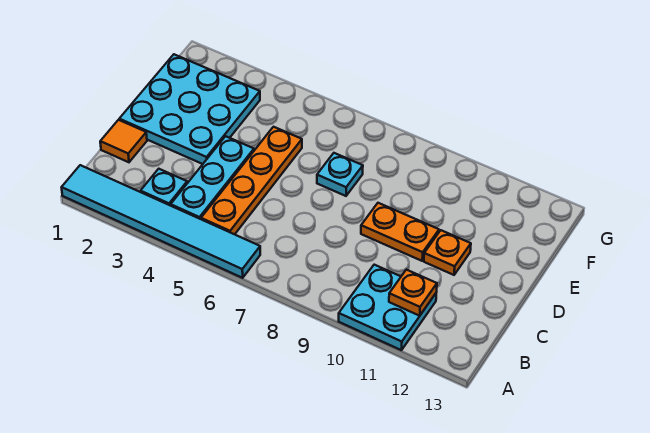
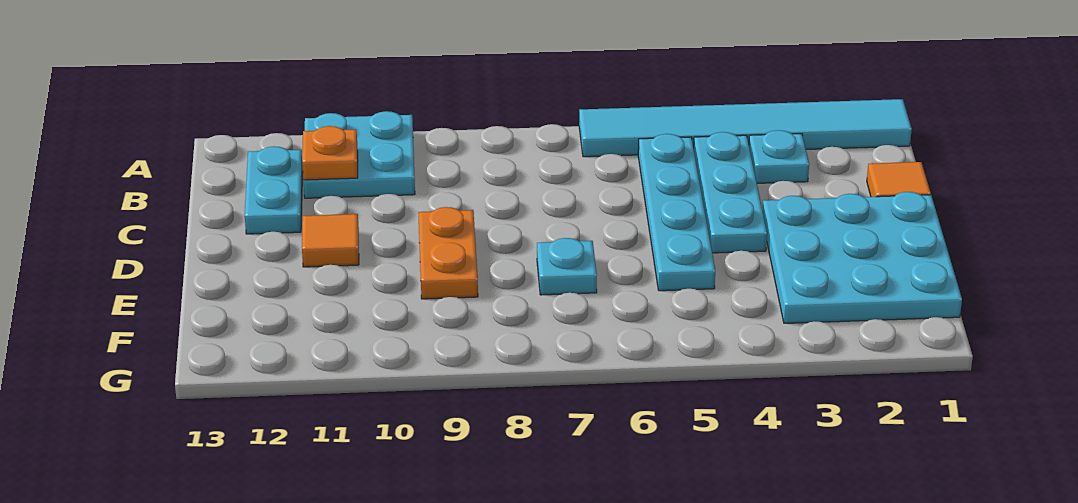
orange plate B5:E5 level 1 -> cyan plate B5:E5 level 1
none -> cyan plate B12:C12 level 1
orange plate D9:D10 level 1 -> orange plate D9:E9 level 1
orange plate D11 level 1 -> orange tile D11 level 1

